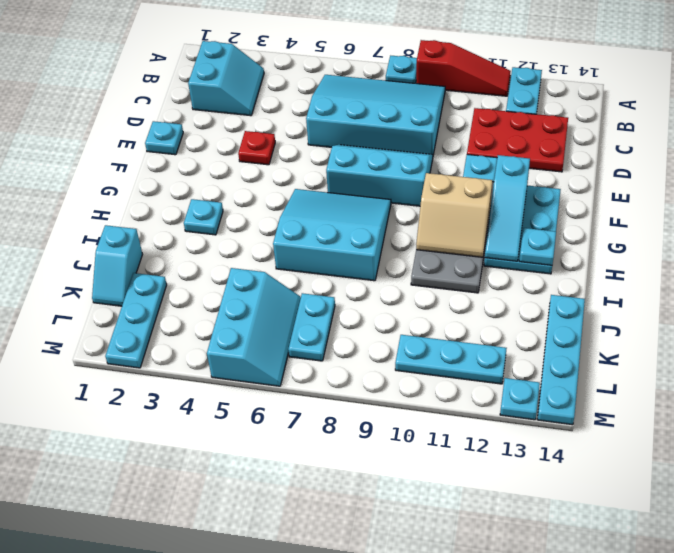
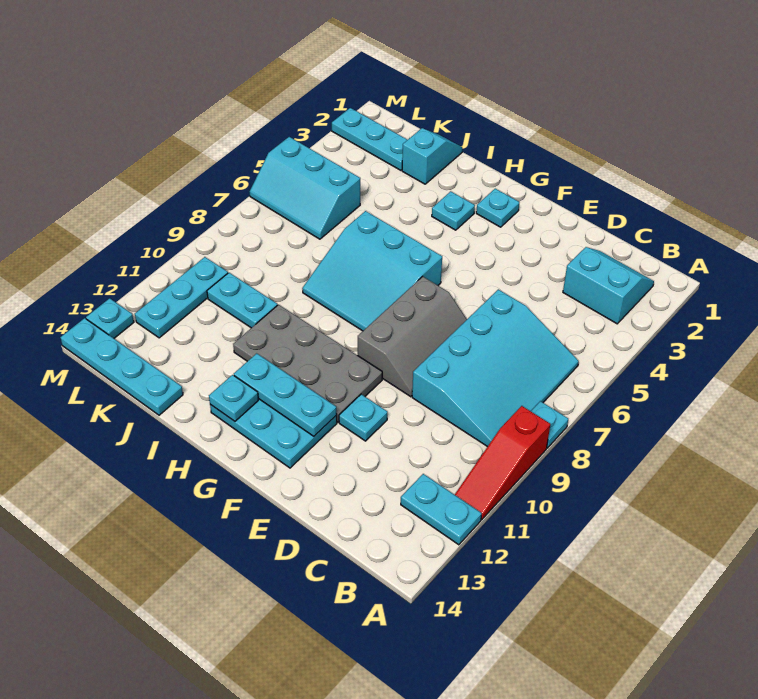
cyan slope B2:C3 level 1 top 2 -> cyan slope B2:C3 level 1 top 3
red plate C11:D13 level 1 -> none
cyan plate E1 level 1 -> cyan plate G2 level 1
red plate E4 level 1 -> none
cyan slope E7:F9 level 1 top F -> grey slope E7:F9 level 1 top F
cyan slope F12:H12 level 2 top F -> cyan plate F12:H12 level 2
cyan slope G6:I8 level 1 top I -> cyan slope G6:I8 level 1 top 6
tan slope G10:H11 level 2 top G -> none
cyan slope J1:K1 level 1 top J -> cyan slope J1:J2 level 1 top 2
cyan plate K7:L7 level 1 -> cyan plate J10:K10 level 1

